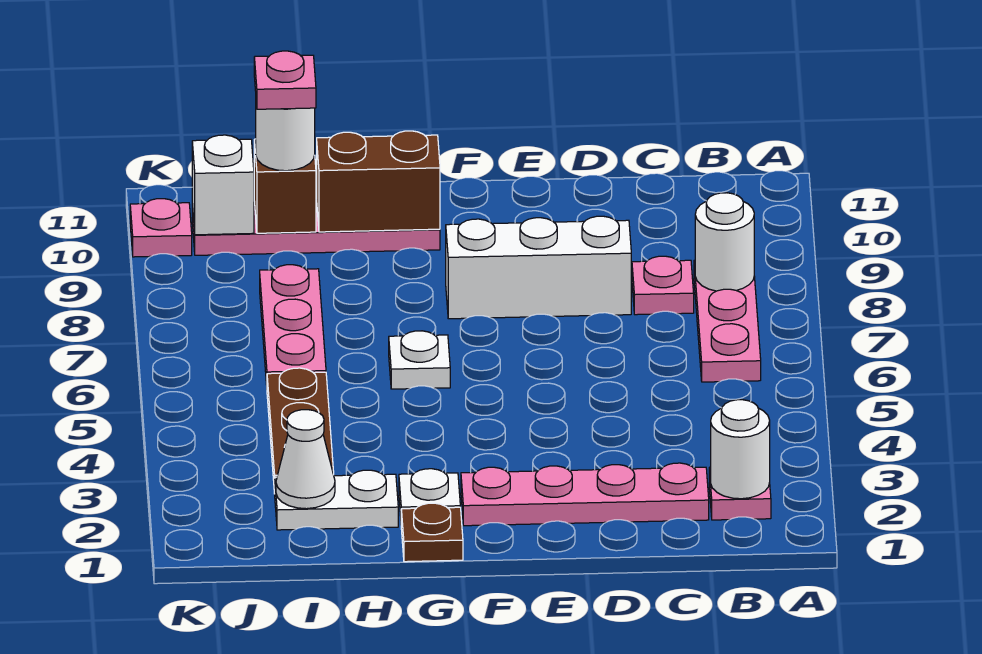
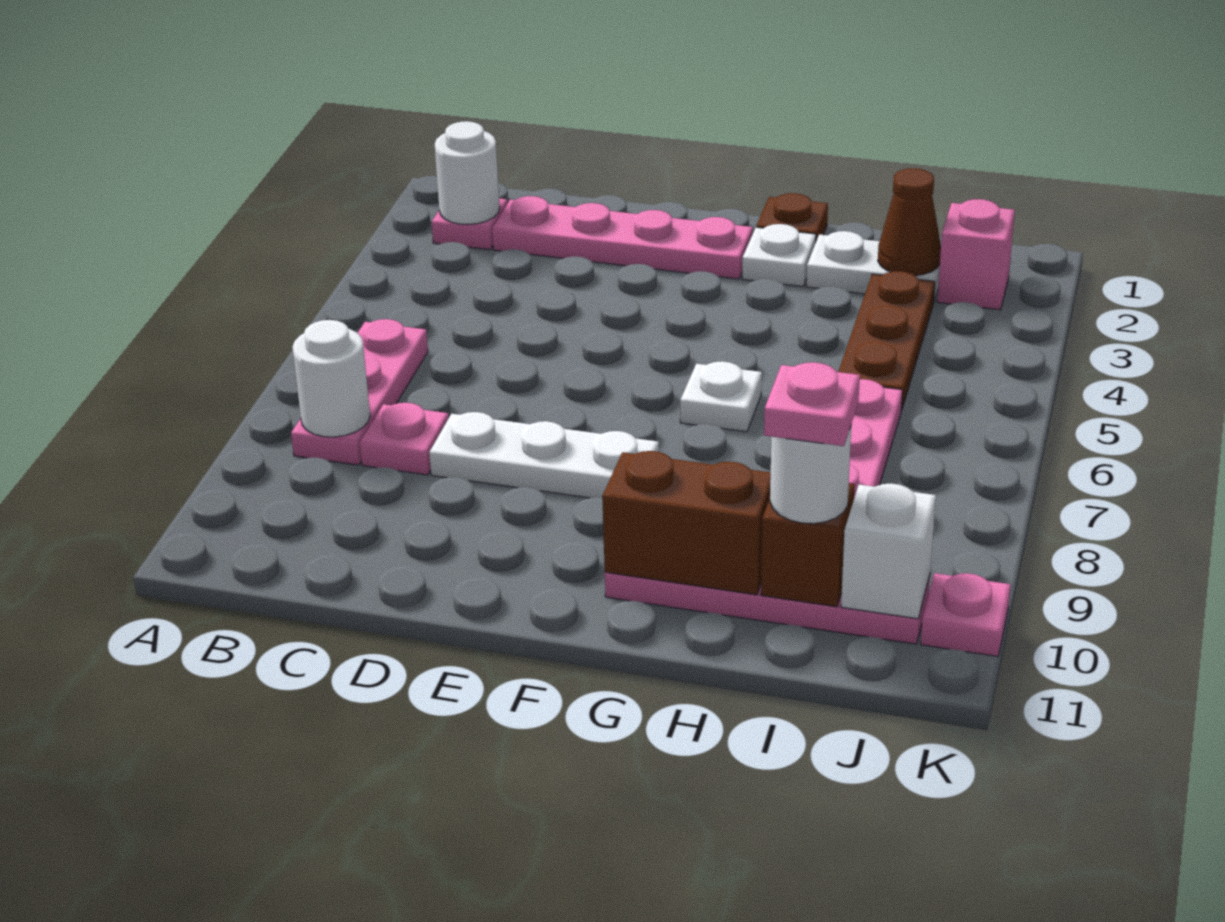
white brick D8:F8 level 1 -> white plate D8:F8 level 1
white cone I2 level 2 -> brown cone I2 level 2
none -> pink brick J2 level 1

